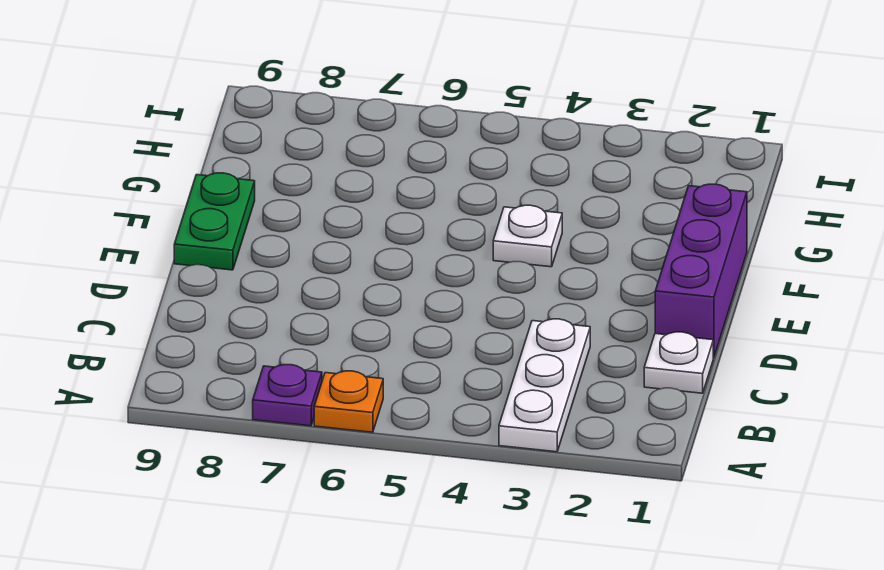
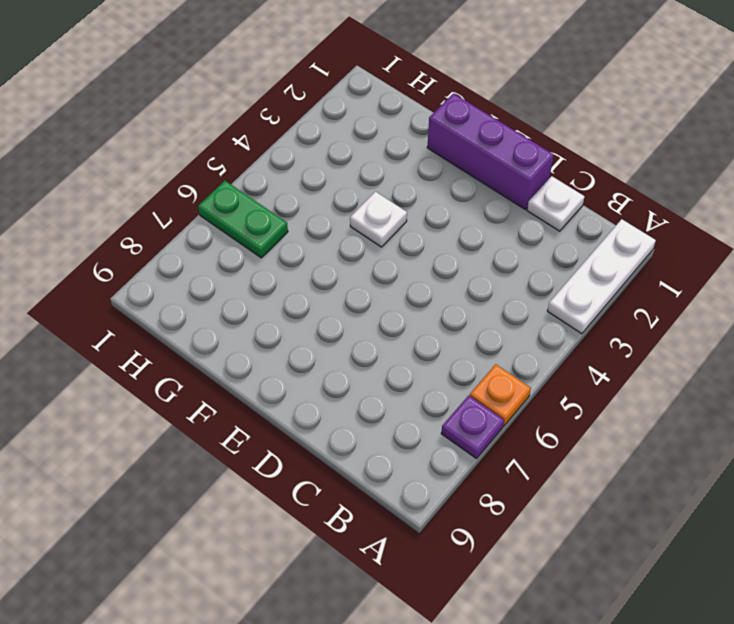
white plate A3:C3 level 1 -> white plate A1:A3 level 1
green plate E9:F9 level 1 -> green plate H6:I6 level 1

